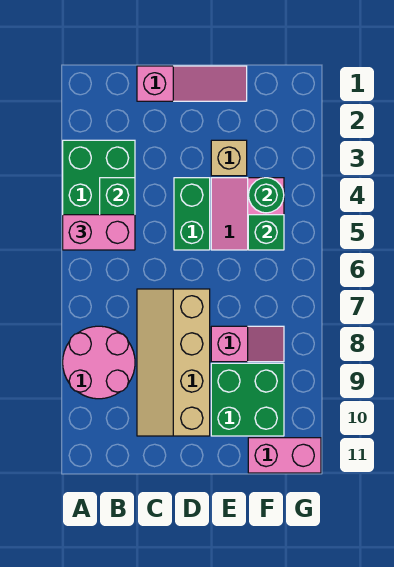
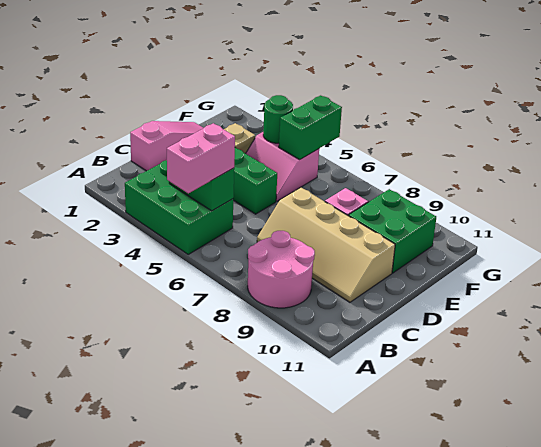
green brick F5 level 2 -> green brick F5:G5 level 2
pink brick F11:G11 level 1 -> none

